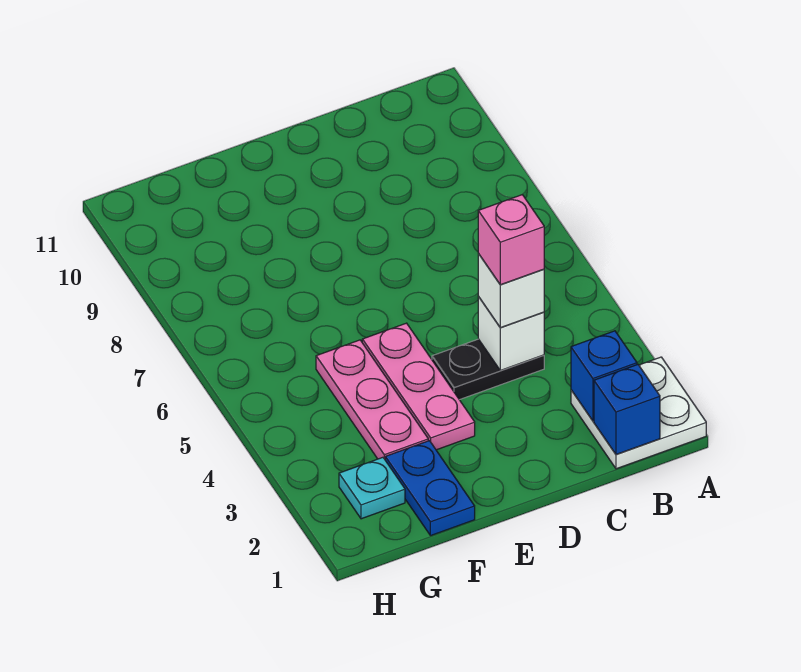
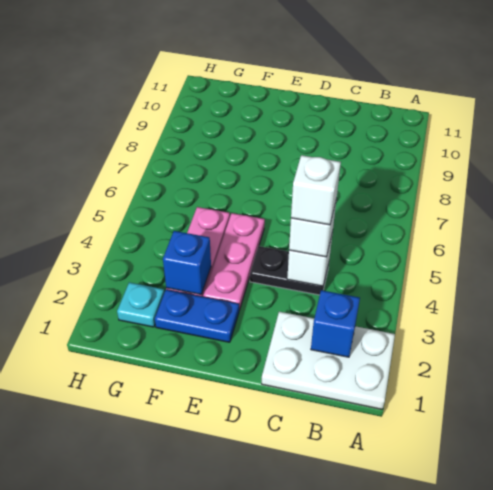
white plate A1:B2 level 1 -> white plate A1:C2 level 1
blue brick B1 level 2 -> blue brick F3 level 2
pink brick C4 level 4 -> white brick C4 level 4
blue plate F1:F2 level 1 -> blue plate E2:F2 level 1

